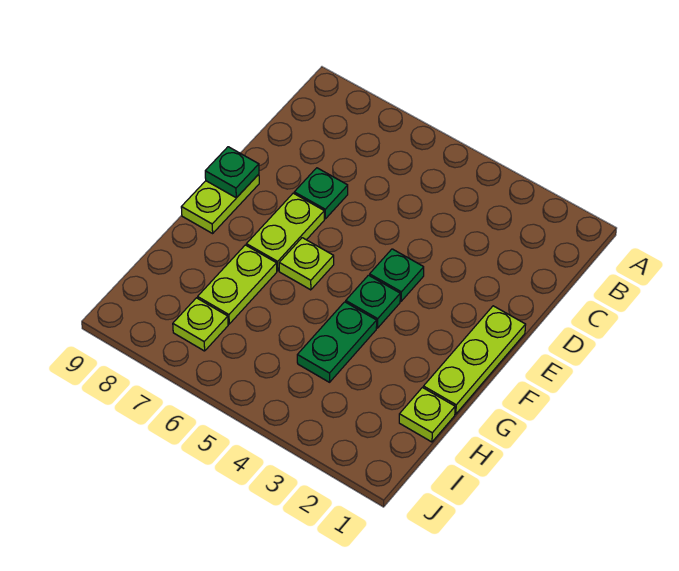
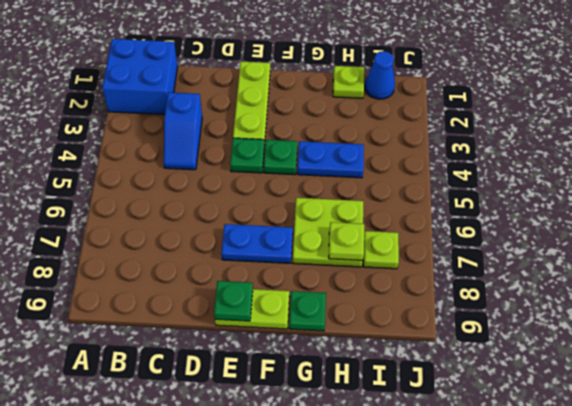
none -> blue brick A1:B2 level 1
none -> blue slope C3:C4 level 1 top 3
green plate D7 level 1 -> green plate G9 level 1
lime plate E1:G1 level 1 -> lime plate E1:E3 level 1
lime plate E7:F7 level 1 -> blue plate E7:F7 level 1
lime plate F6 level 1 -> lime plate H7 level 2
green plate G4:H4 level 1 -> blue plate G4:H4 level 1
lime plate G7:H7 level 1 -> lime plate G6:H7 level 1
none -> blue cone I1 level 1

